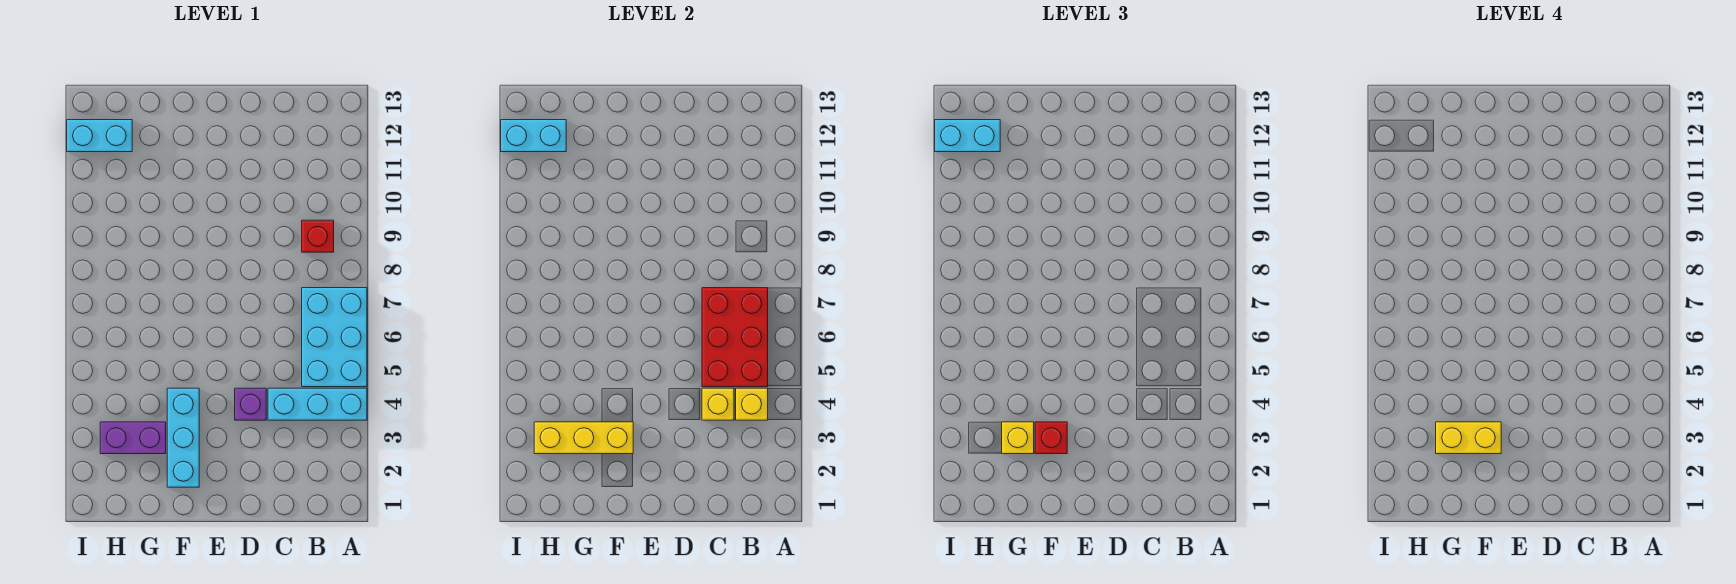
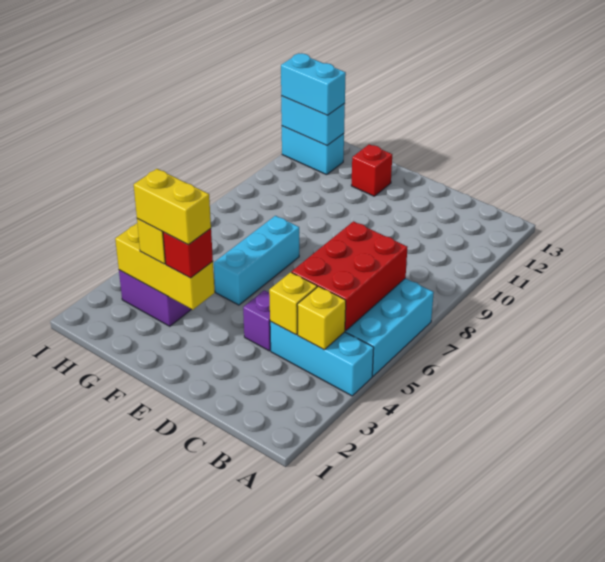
red brick B9 level 1 -> red brick F12 level 1
cyan brick F2:F4 level 1 -> cyan brick F5:F7 level 1

